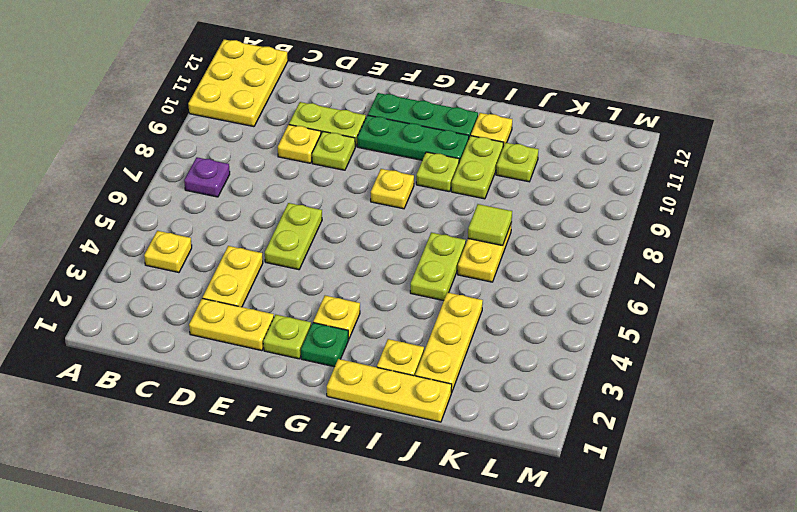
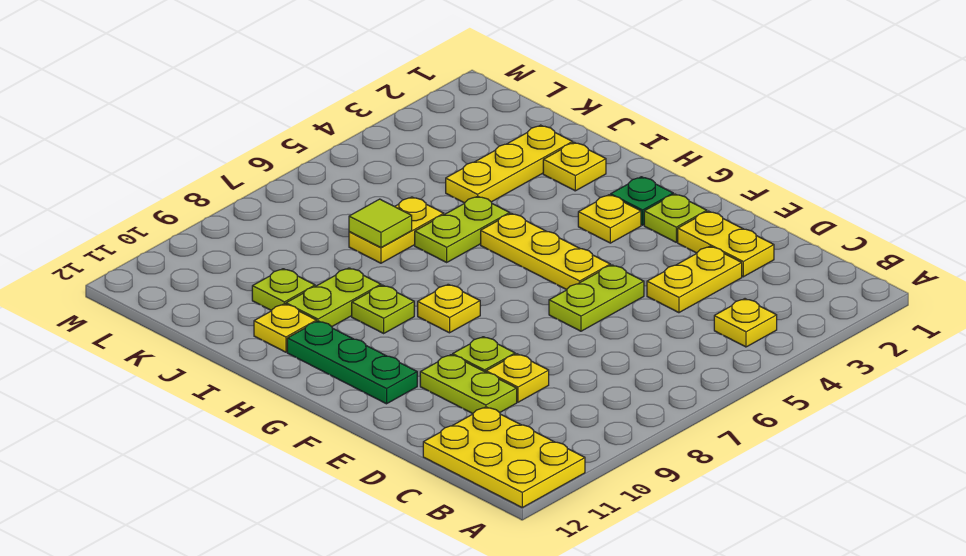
yellow plate A10:B12 level 1 -> yellow plate A11:C12 level 1
purple plate B7 level 1 -> none
green plate F10:H10 level 1 -> none
yellow plate H1:J1 level 1 -> yellow plate F5:H5 level 1

